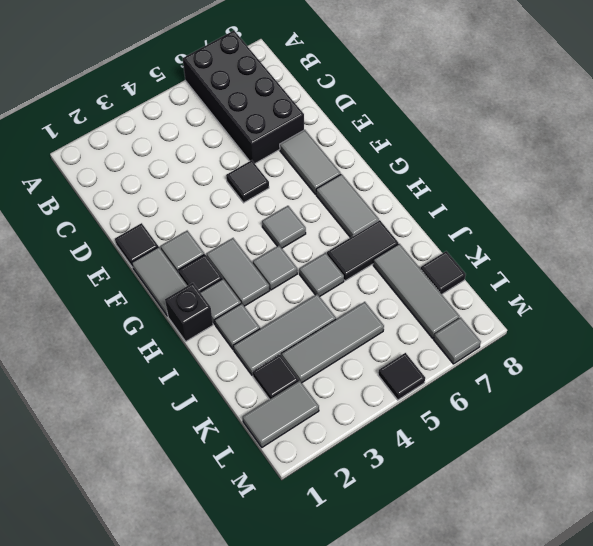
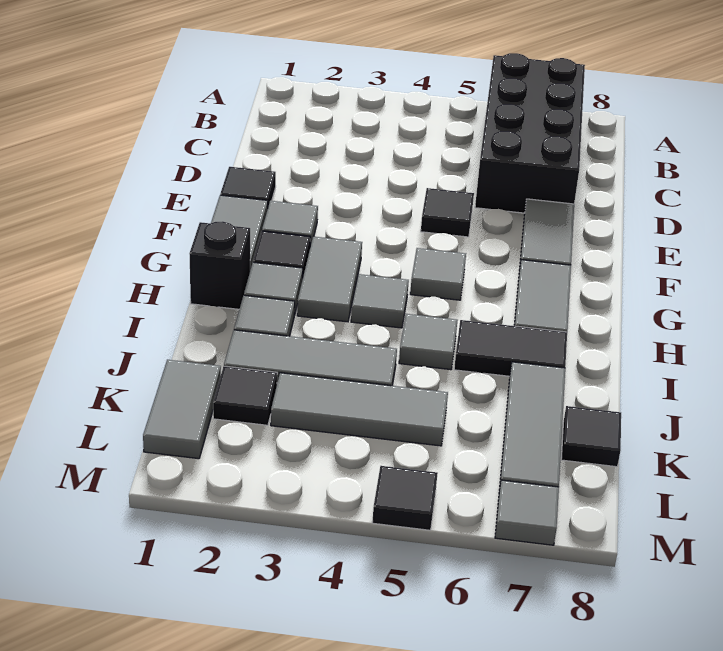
grey tile L1:L2 level 1 -> grey tile K1:L1 level 1

